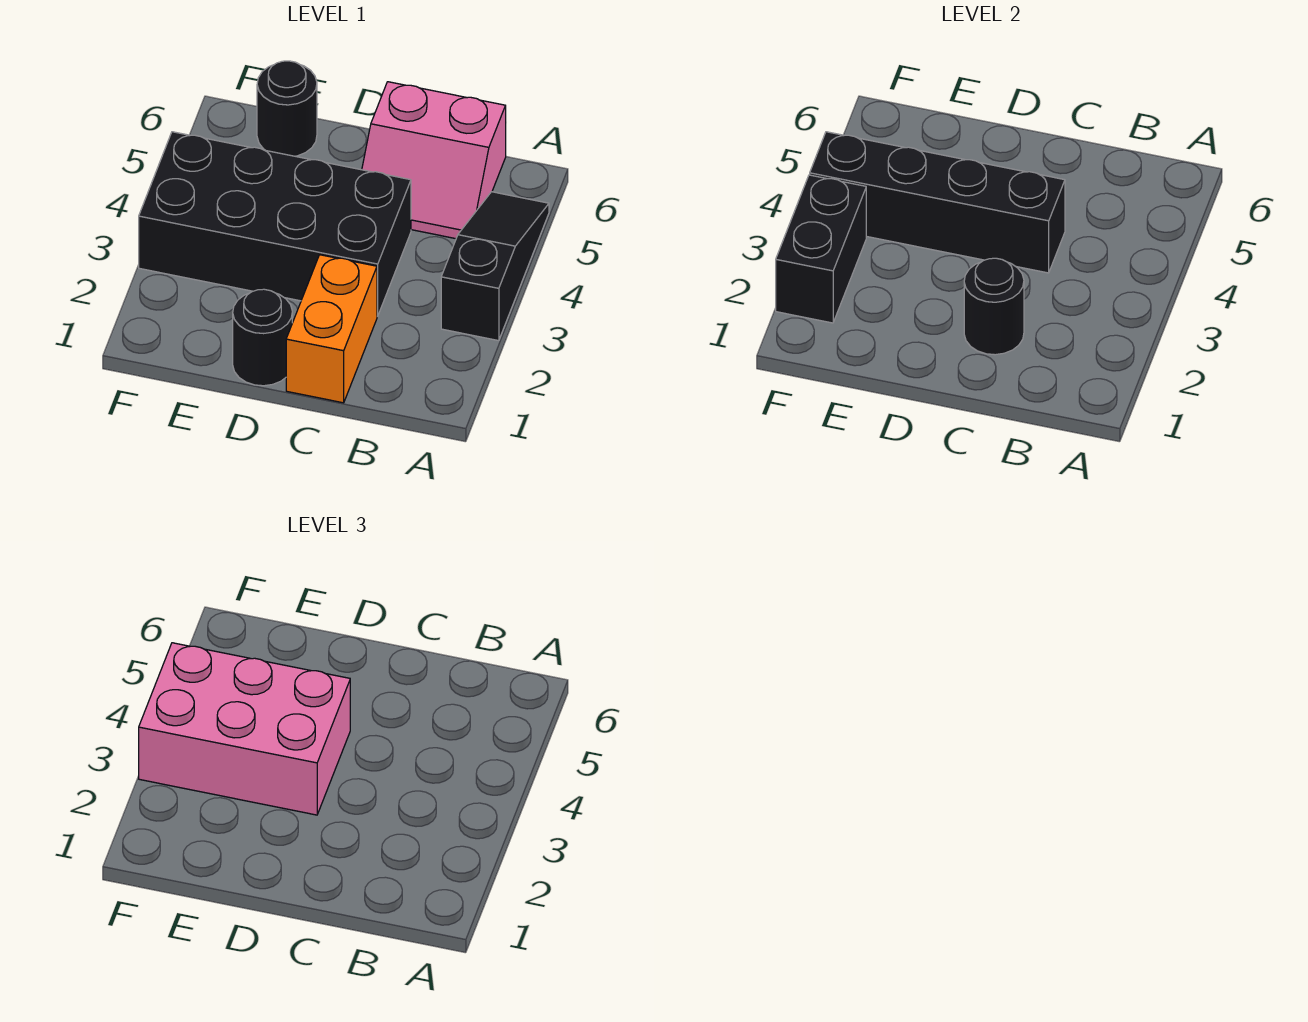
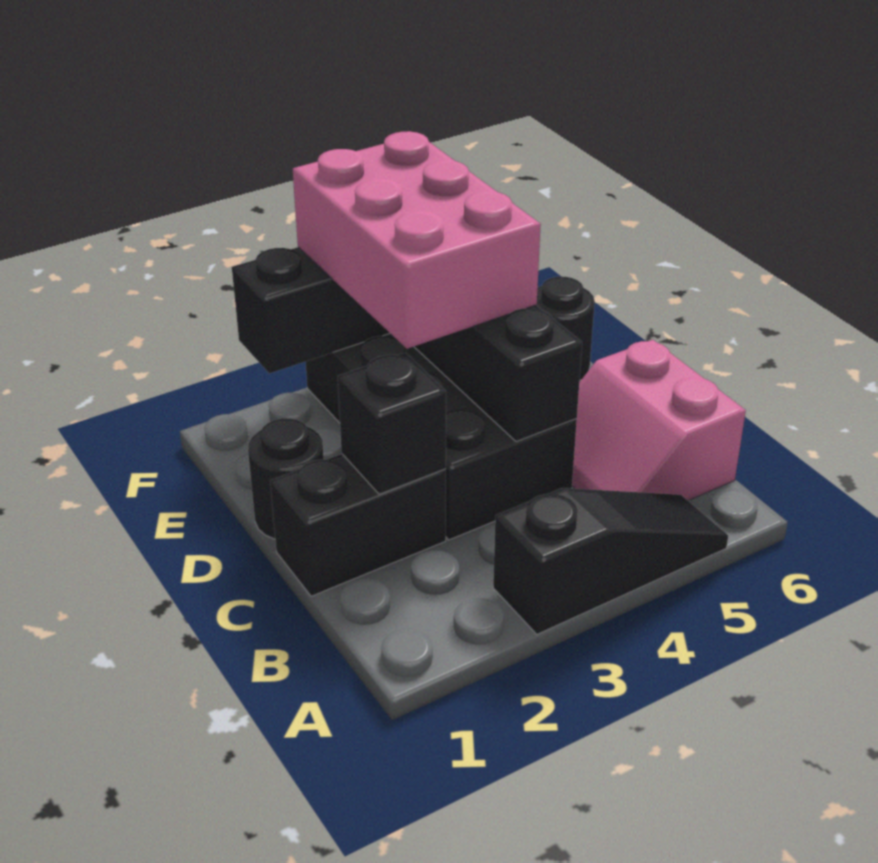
orange brick C1:C2 level 1 -> black brick C1:C2 level 1
black round brick C2 level 2 -> black brick C2 level 2

